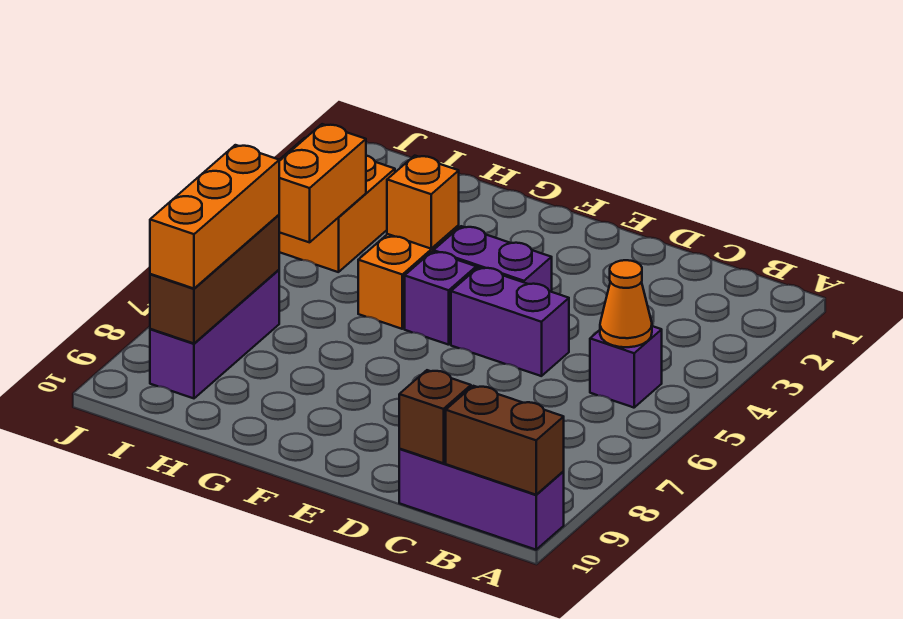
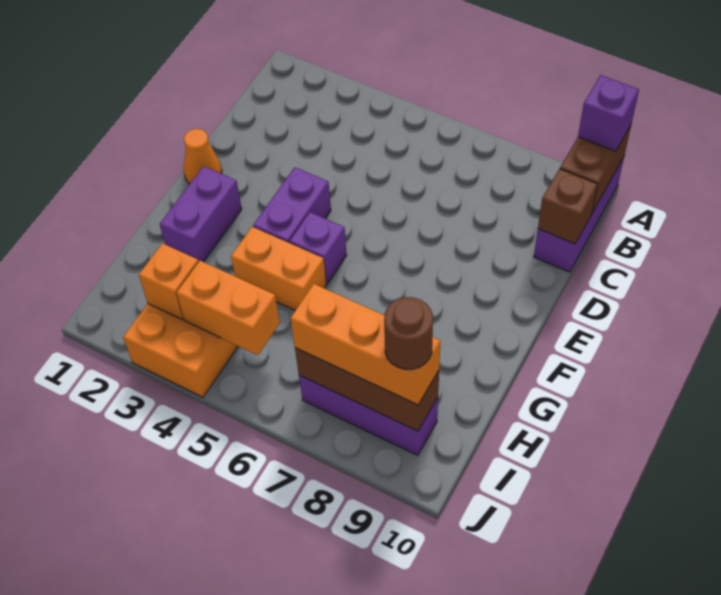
purple brick B5 level 1 -> purple brick A10 level 3
orange cone B5 level 2 -> orange cone E1 level 1
purple brick D5:E5 level 1 -> purple brick F2:G2 level 1
orange brick G4 level 2 -> orange brick I3 level 2
none -> brown round brick I9 level 4

